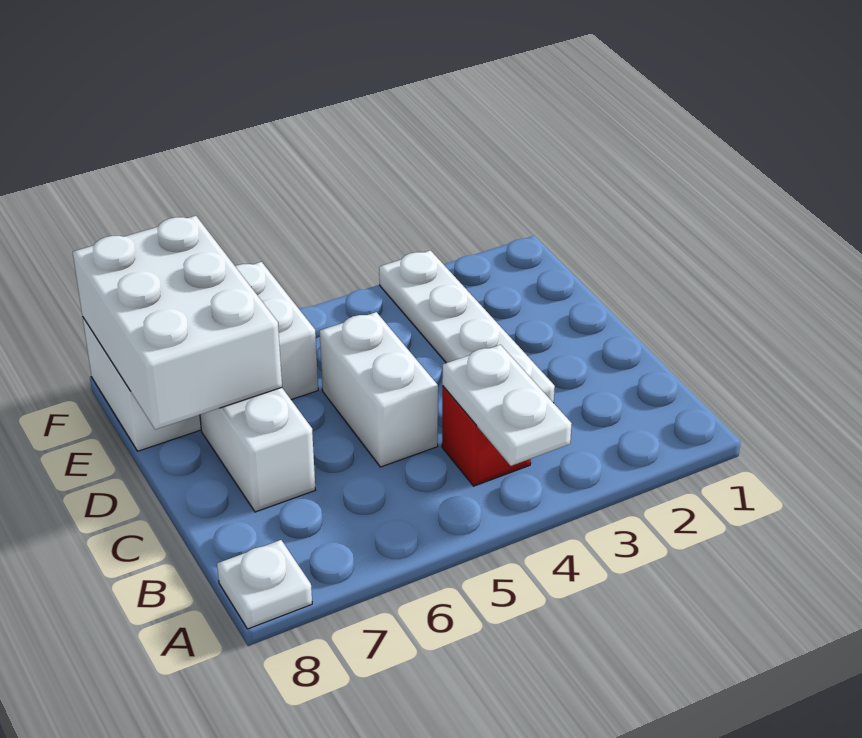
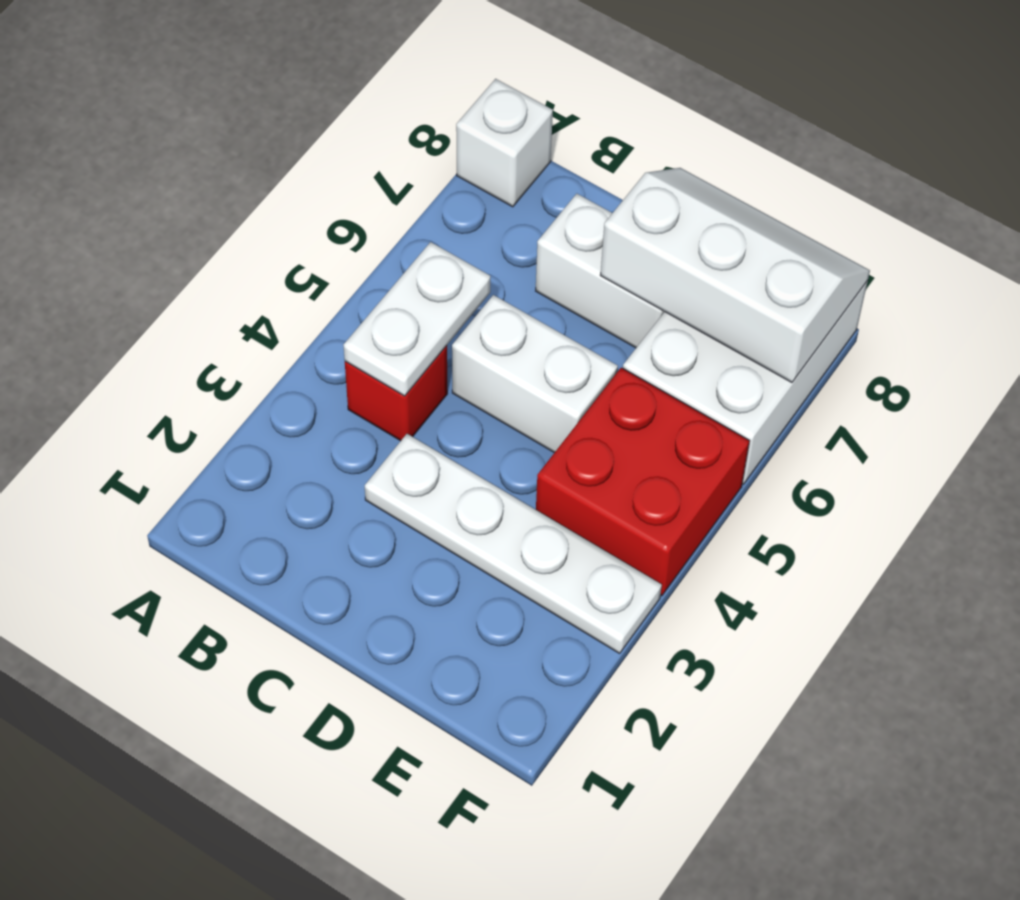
white plate A4:B4 level 2 -> white plate B4:B5 level 2
white plate A8 level 1 -> white brick A8 level 1
white brick D7:F8 level 2 -> white slope D7:F8 level 2 top 7
none -> red brick E4:F5 level 1

